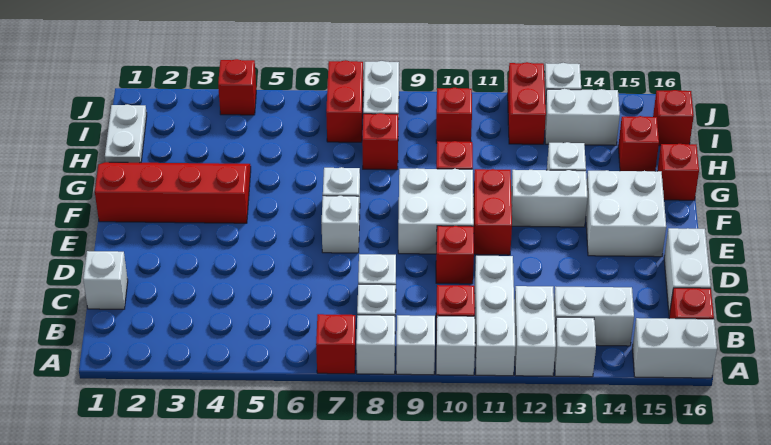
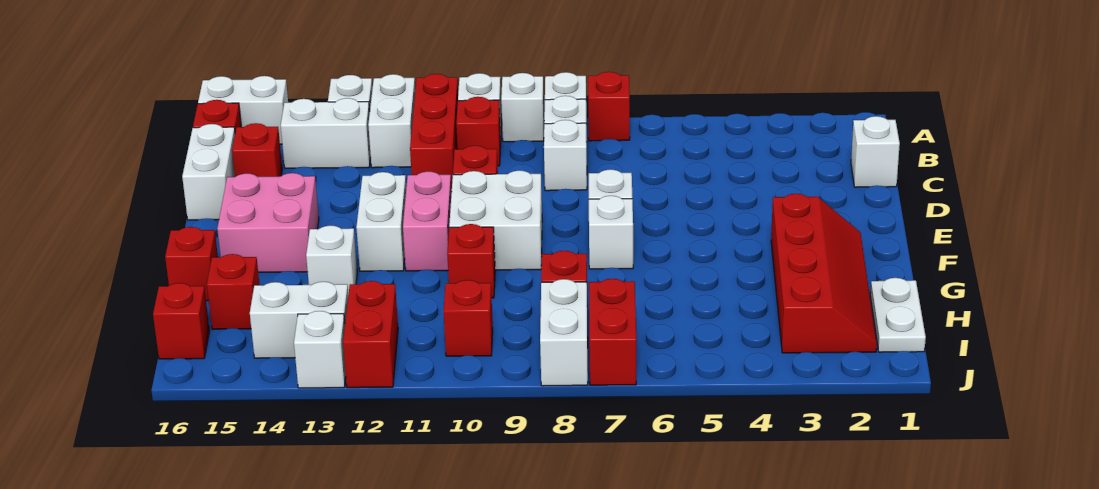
white brick A11:C11 level 1 -> red brick A11:C11 level 1
red brick E11:F11 level 1 -> pink brick E11:F11 level 1
white brick E14:F15 level 1 -> pink brick E14:F15 level 1
red slope F1:G4 level 1 top F -> red slope F2:I3 level 1 top 3
white brick F12:F13 level 1 -> white brick E12:F12 level 1
red brick J4 level 1 -> red brick C15 level 1

